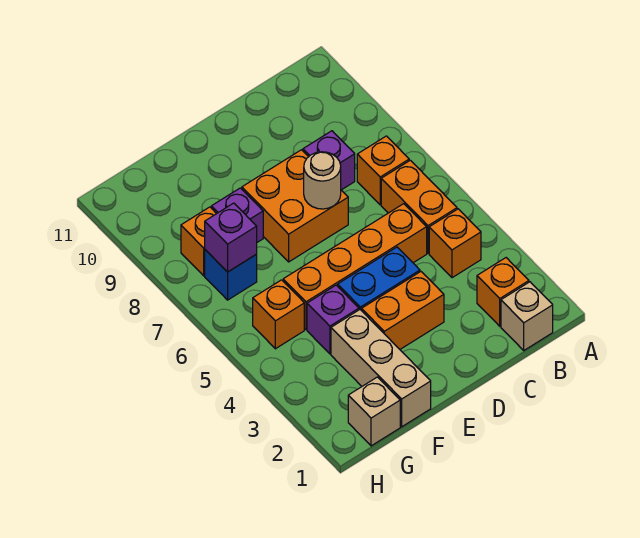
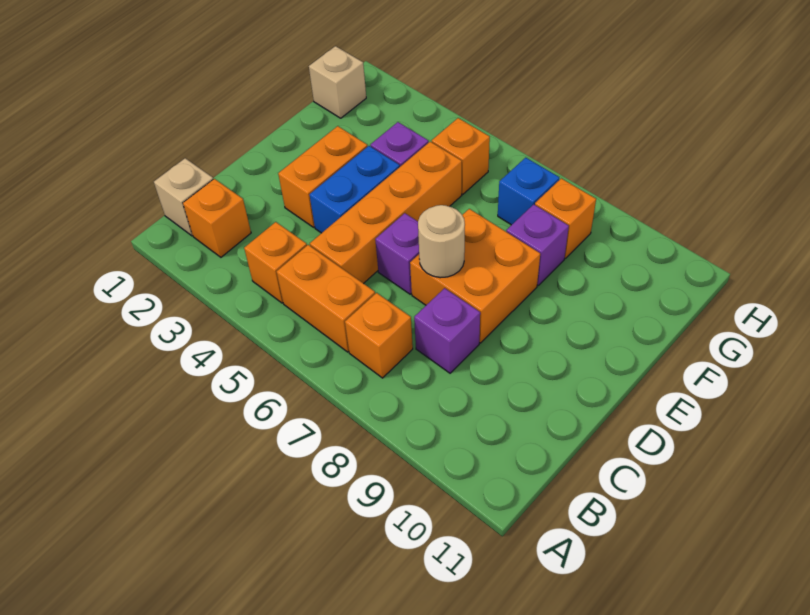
tan brick F1:F3 level 1 -> none
purple brick G7 level 2 -> purple brick D6 level 1

